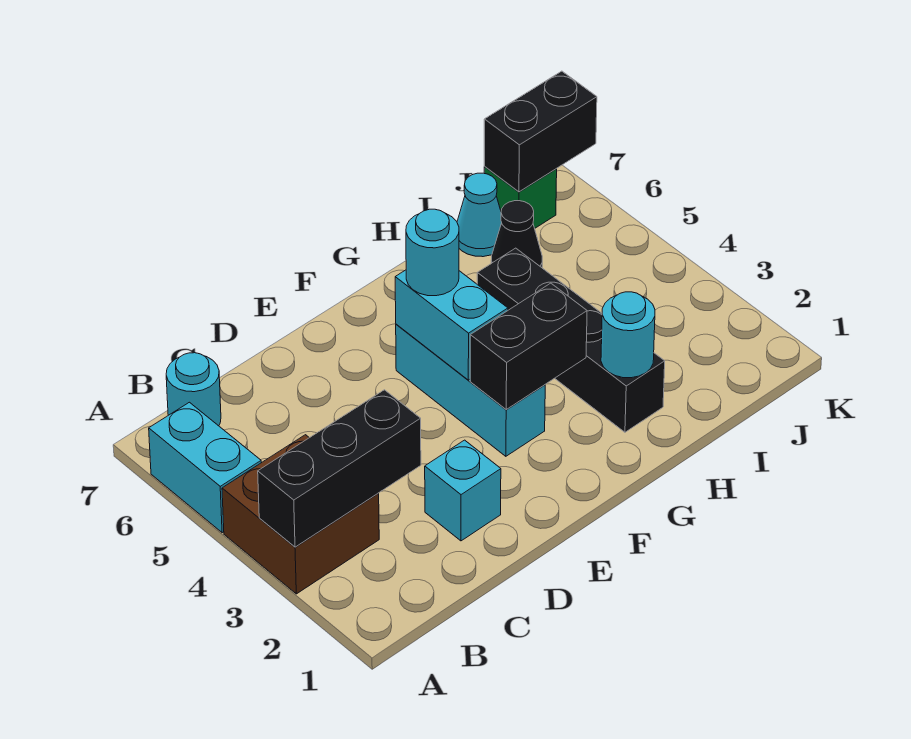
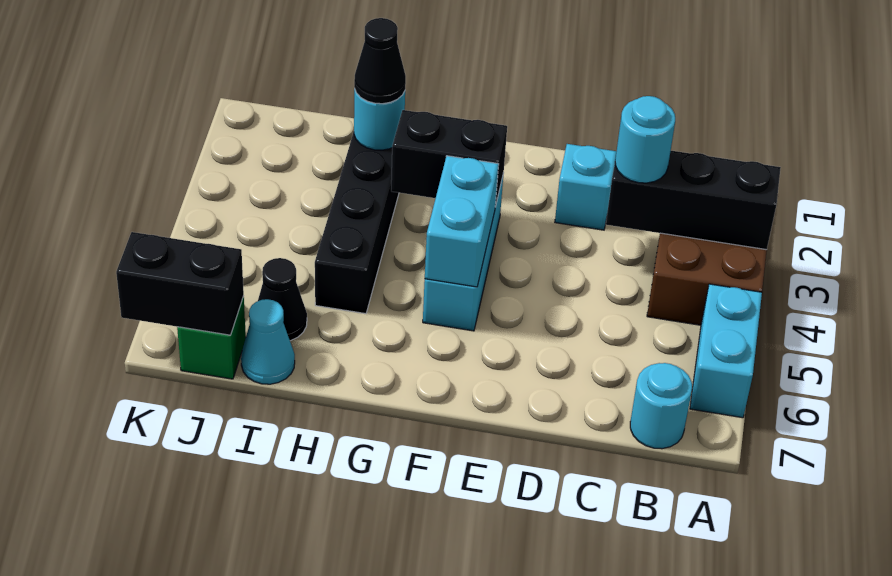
cyan round brick F5 level 3 -> cyan round brick C3 level 3
none -> black cone H2 level 3

